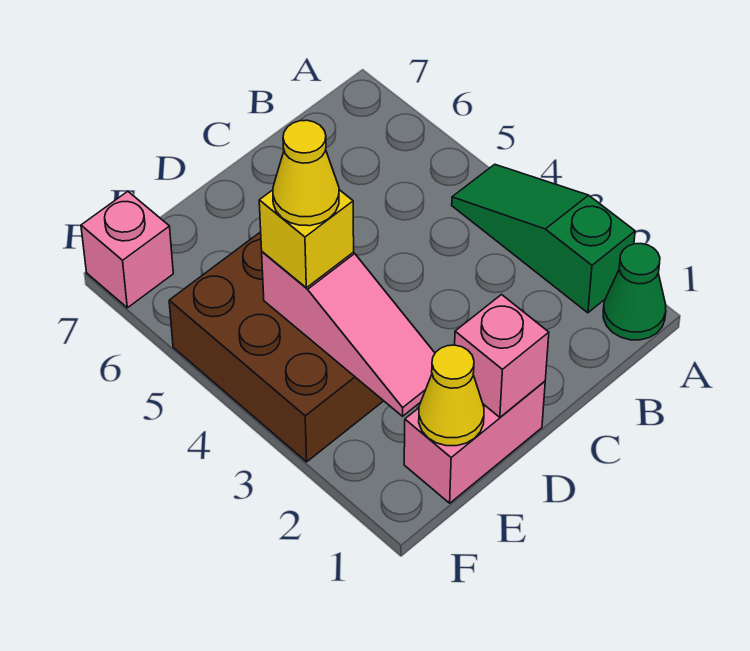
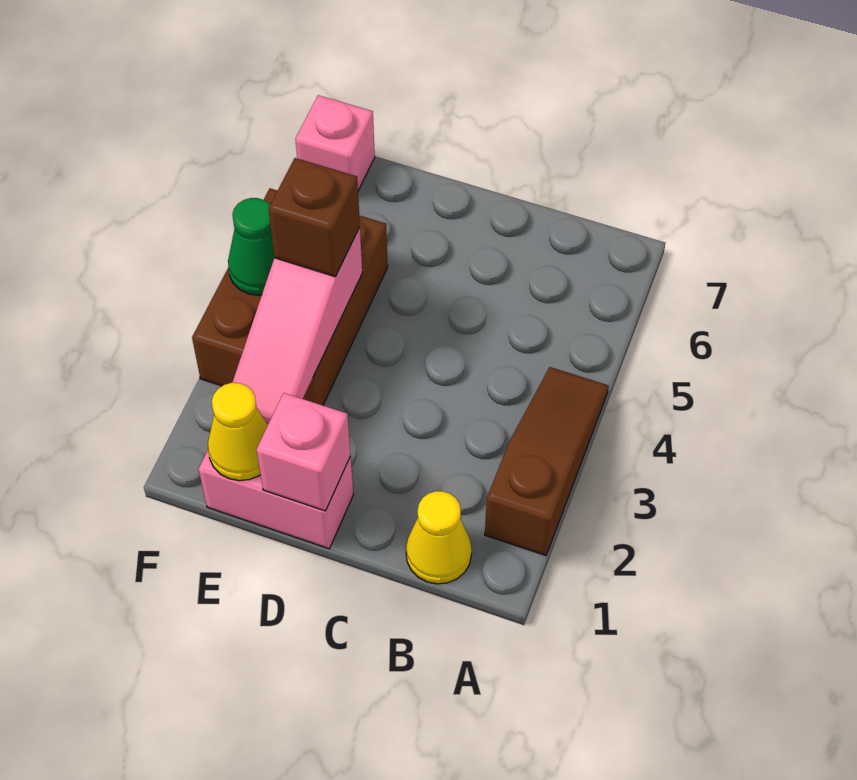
green cone A1 level 1 -> green cone F4 level 2
green slope A2:A4 level 1 top 2 -> brown slope A2:A4 level 1 top 2
yellow brick E4 level 3 -> brown brick E4 level 3
yellow cone E4 level 4 -> yellow cone B1 level 1

